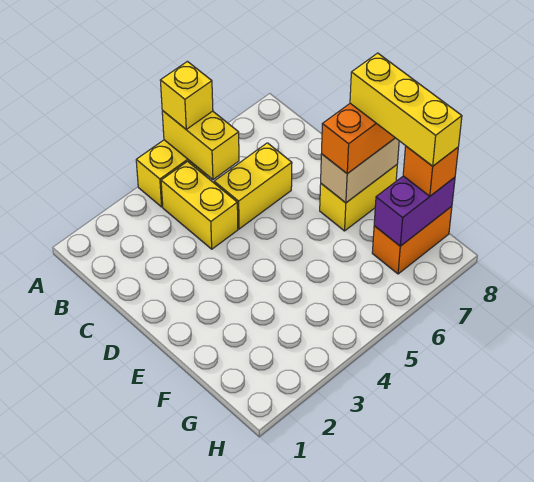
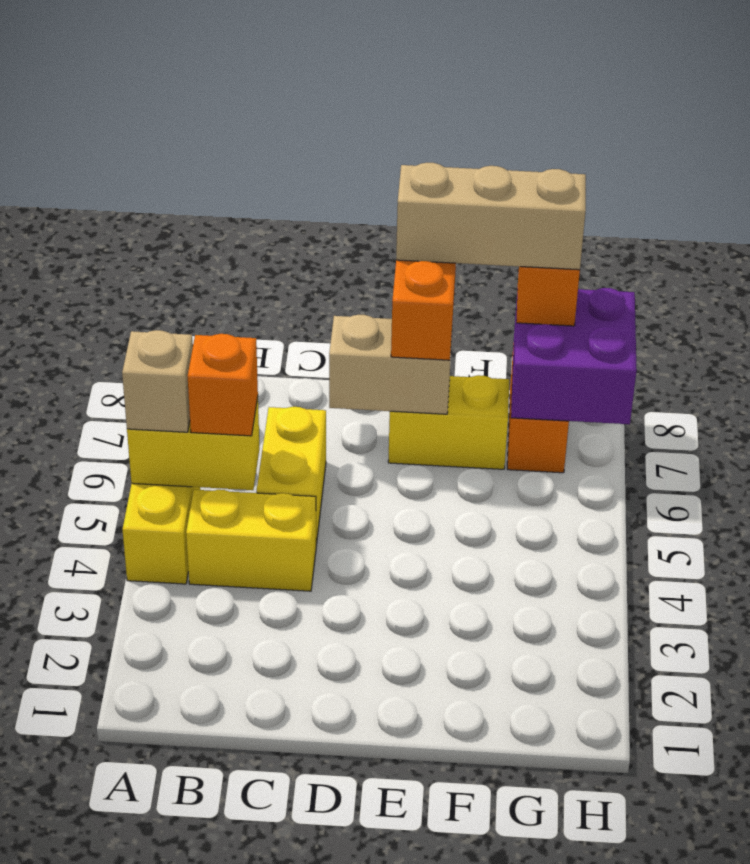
yellow brick A5 level 3 -> tan brick A5 level 3
none -> orange brick B5 level 3
yellow brick E7:E8 level 1 -> yellow brick E7:F7 level 1
tan brick E7:E8 level 2 -> tan brick D7:E7 level 2
yellow brick E8:G8 level 4 -> tan brick E8:G8 level 4
purple brick G7:G8 level 2 -> purple brick G7:H8 level 2

